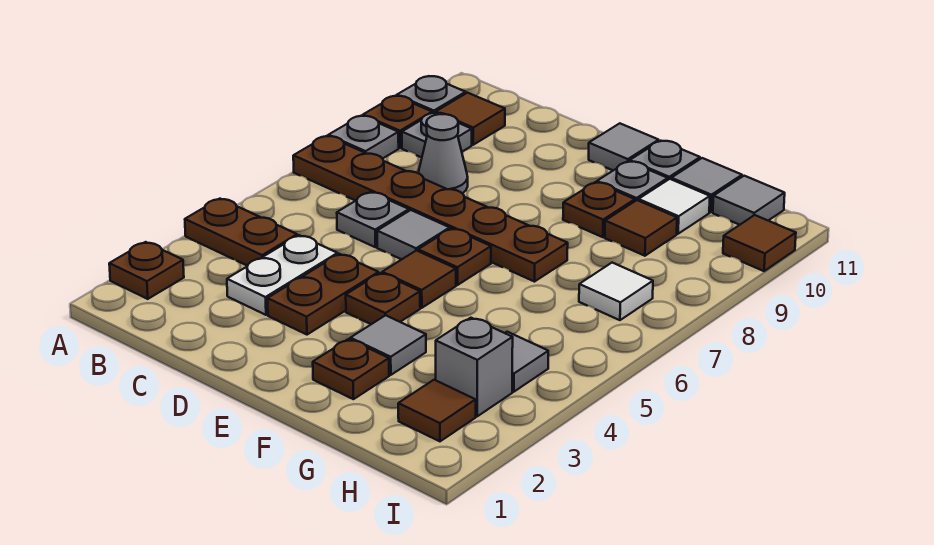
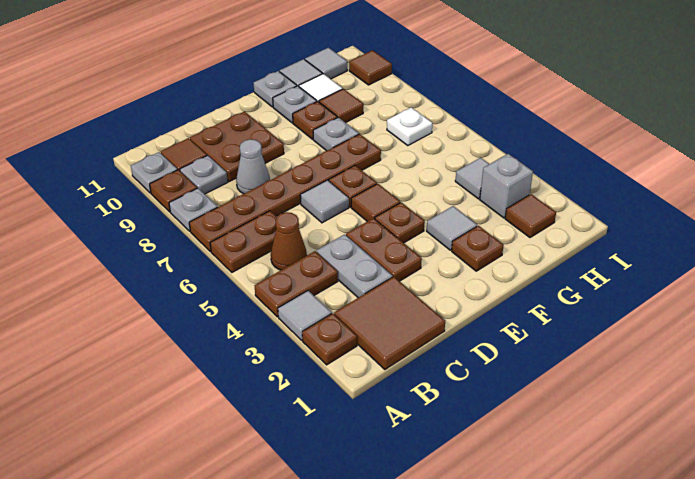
none -> brown plate A6:B6 level 1
none -> brown tile B1:C2 level 1
none -> brown cone B5 level 1
white plate C3:C4 level 1 -> grey plate C3:C4 level 1
grey plate C6 level 1 -> grey plate F8 level 1
none -> brown plate C9:D10 level 1
grey tile E11 level 1 -> grey tile A3 level 1
white tile H7 level 1 -> white plate H7 level 1

